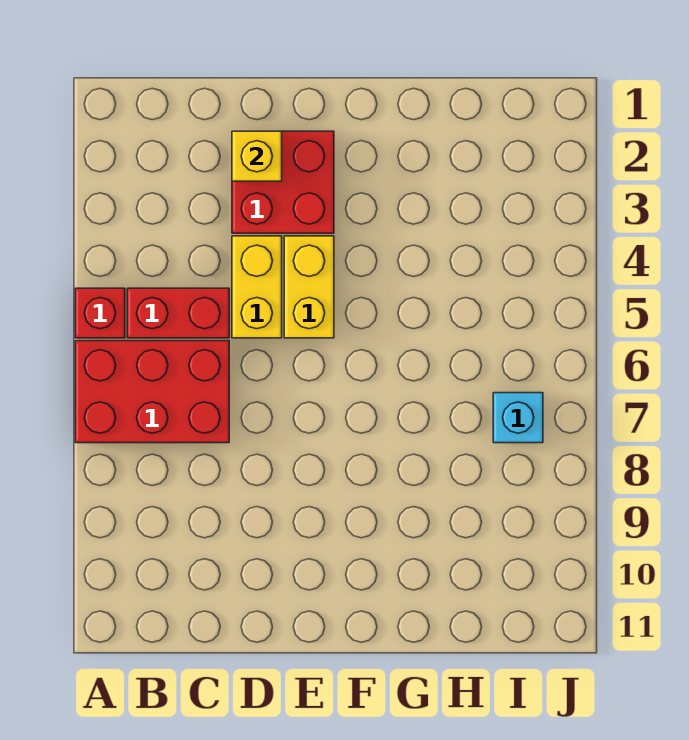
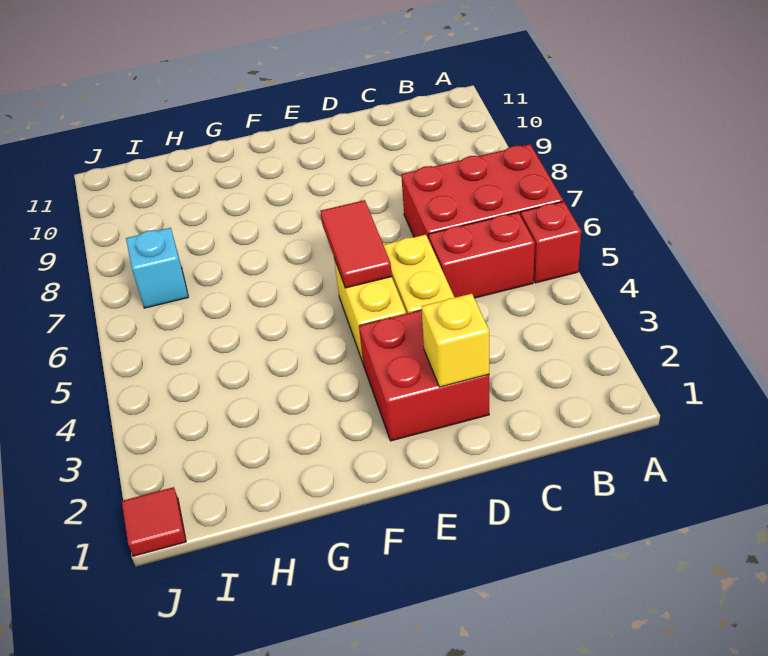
none -> red tile E5:E6 level 2
none -> red tile J1 level 1

